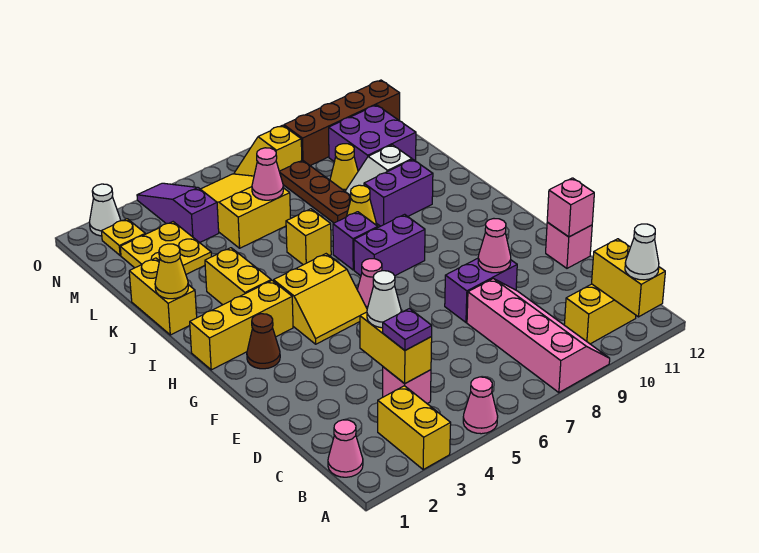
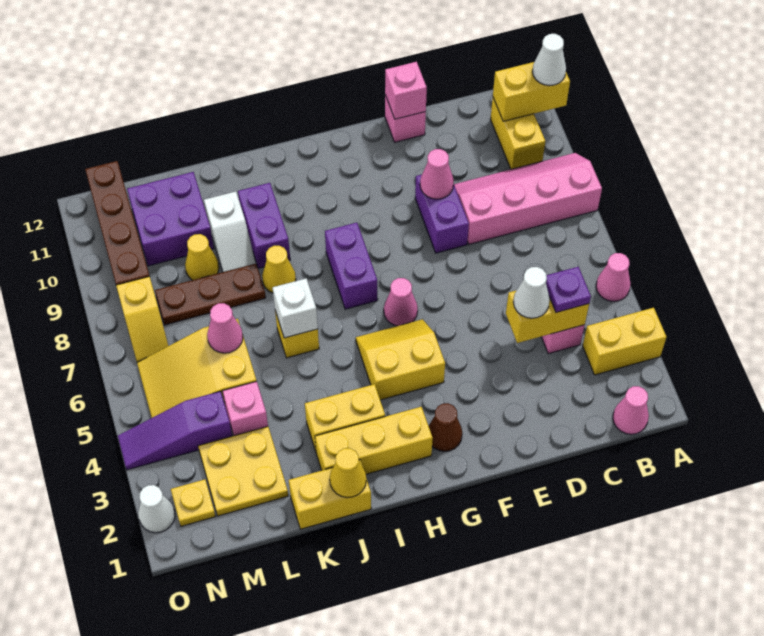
yellow slope G4:H5 level 1 top H -> yellow slope G4:H5 level 1 top 4
yellow brick H1:H3 level 1 -> yellow brick H2:J2 level 1
purple brick I7 level 1 -> none
none -> white brick J6 level 2
none -> pink brick L4 level 1

